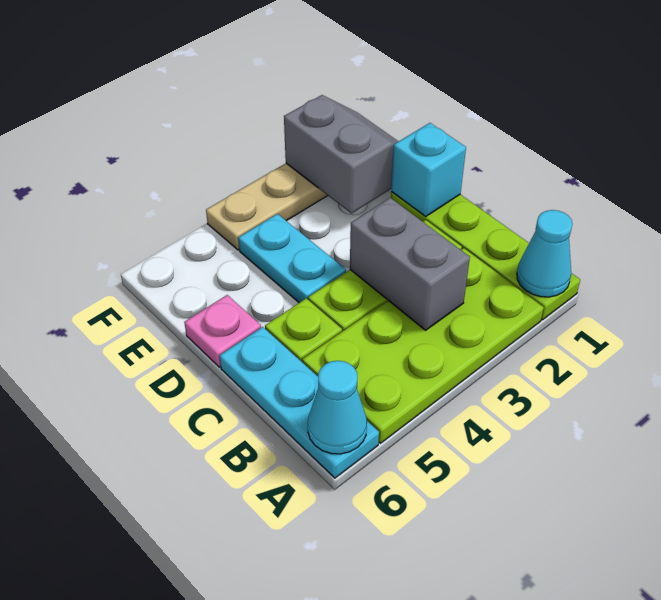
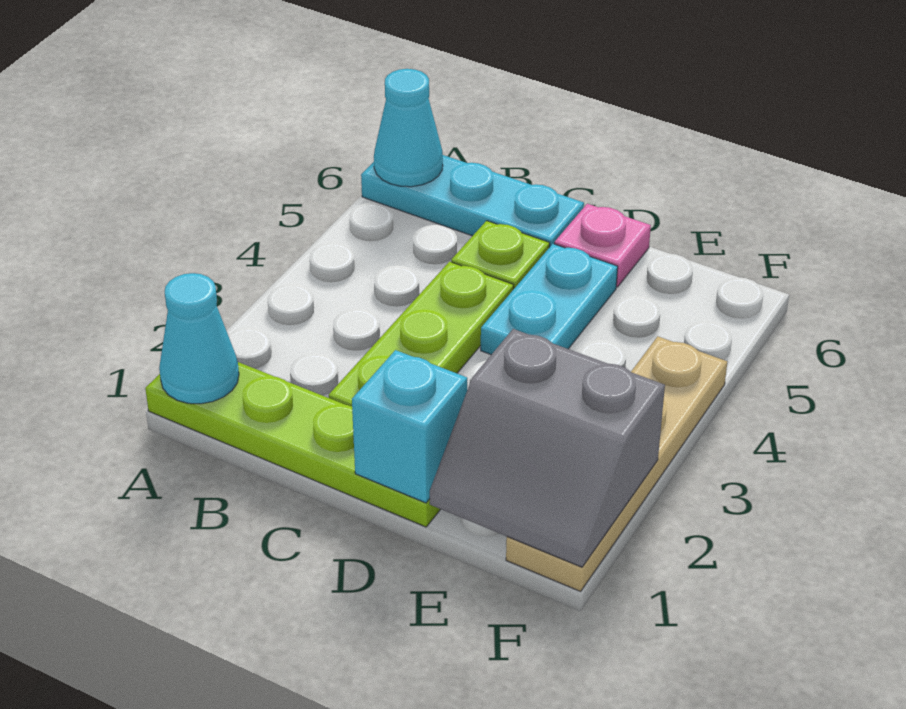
lime plate A2:B5 level 1 -> none
grey brick B3:C3 level 2 -> none
cyan plate D4:E4 level 1 -> cyan plate D4:D5 level 1

